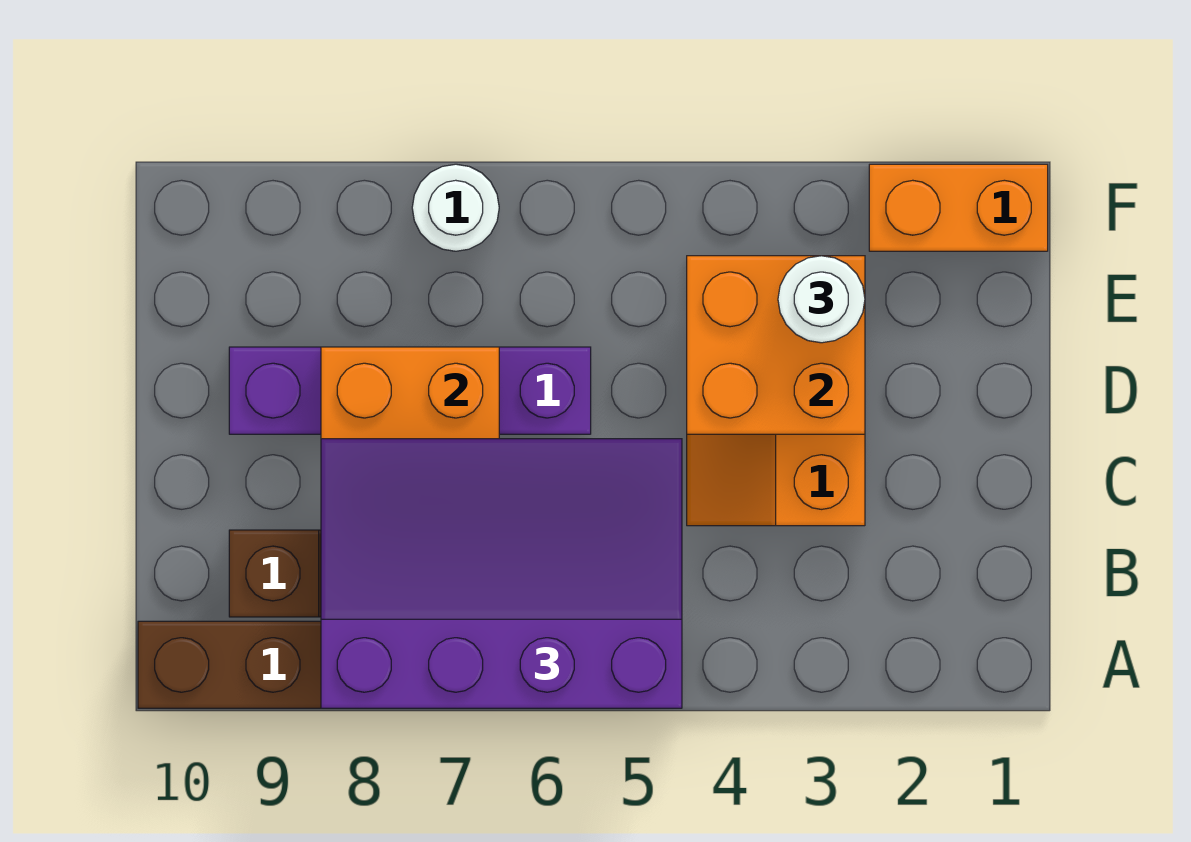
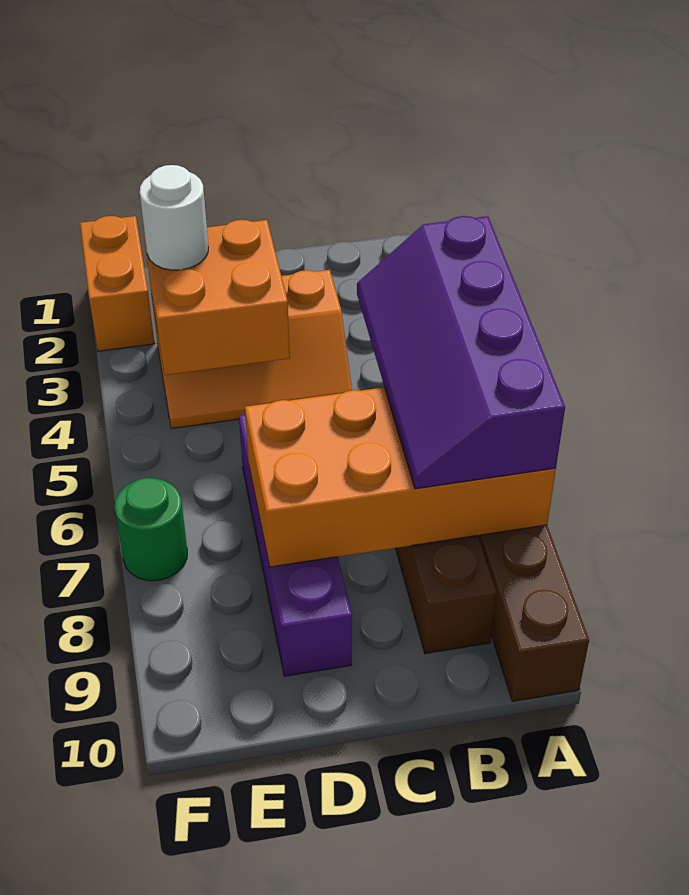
purple slope A5:C8 level 3 top A -> purple slope A5:B8 level 3 top A
white round brick F7 level 1 -> green round brick F7 level 1

